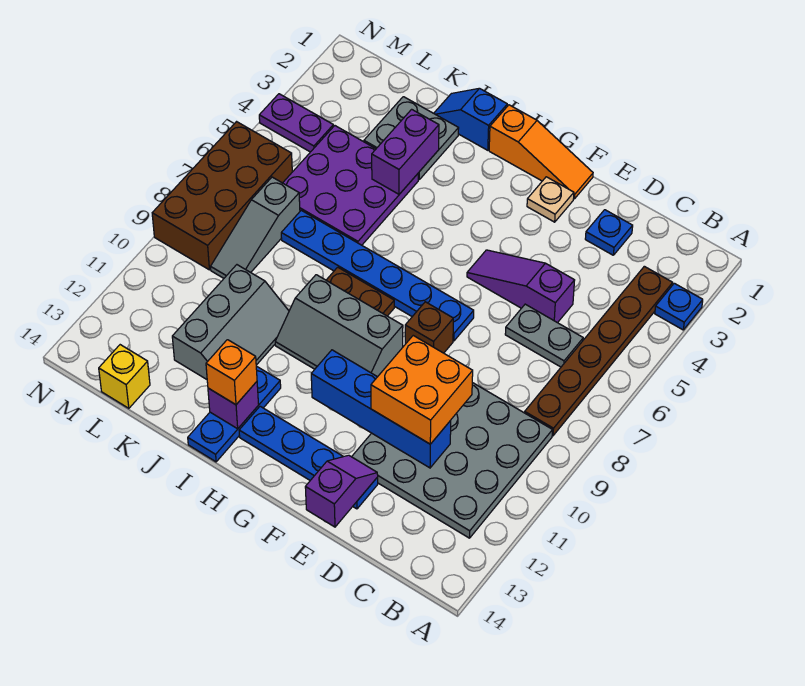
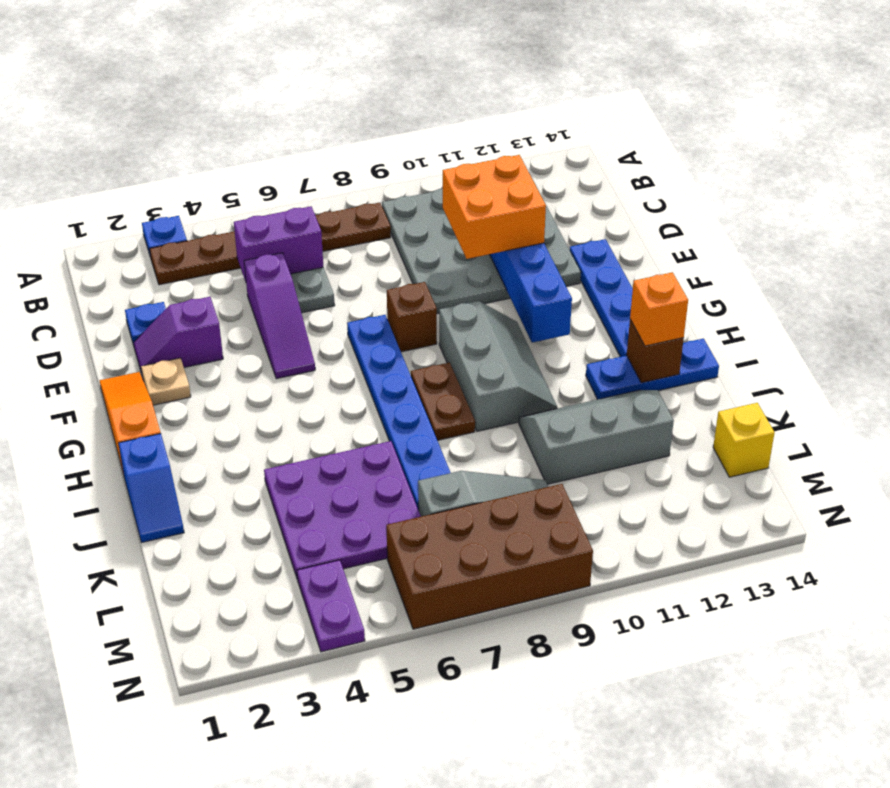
purple slope E13:E14 level 2 top 14 -> purple slope E2:E3 level 1 top 3
purple brick I13 level 2 -> brown brick I13 level 2
grey plate J2:K3 level 1 -> none
purple brick J3:J4 level 2 -> purple brick C5:C6 level 2

